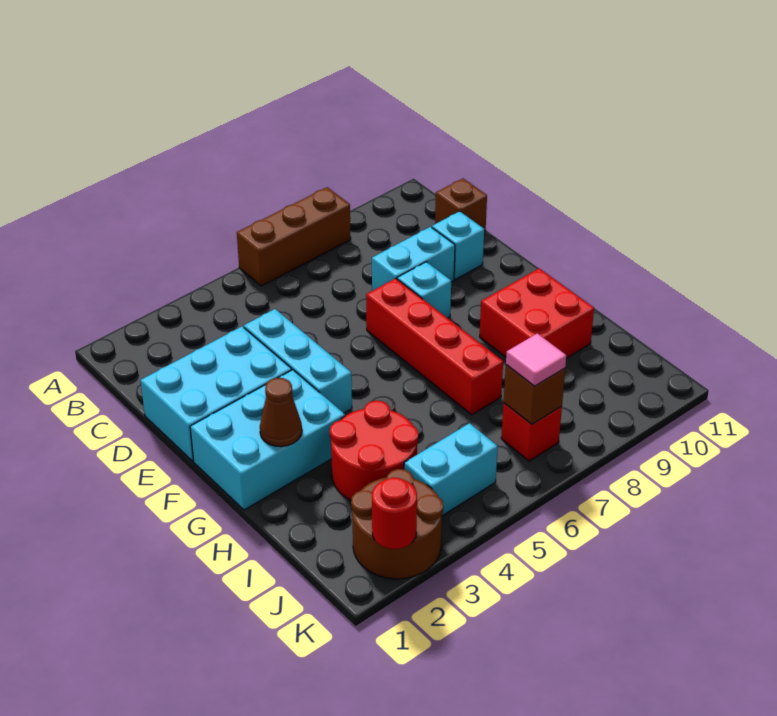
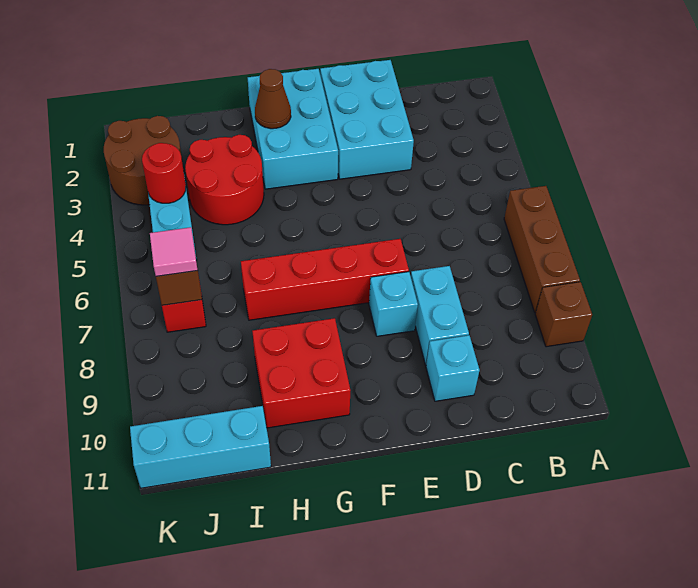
brown brick C11 level 1 -> brown brick A9 level 1
cyan brick D4:F4 level 1 -> cyan brick I11:K11 level 1
red round brick K2 level 2 -> red round brick J4 level 2

